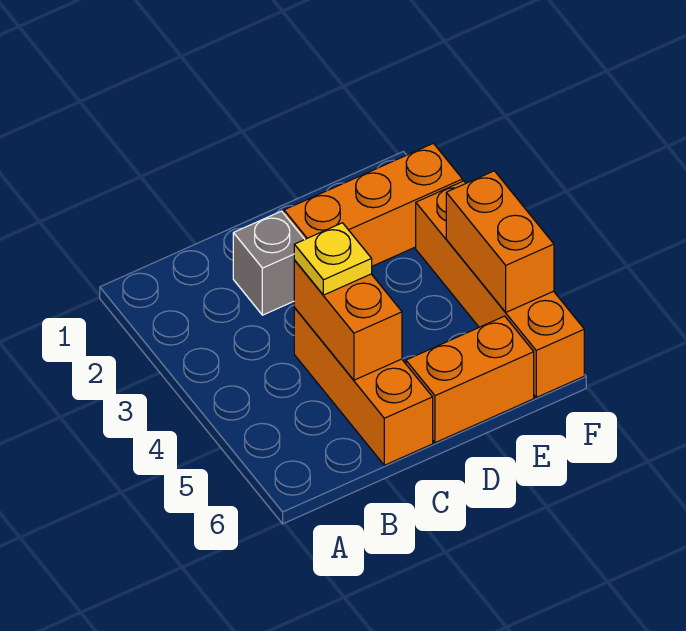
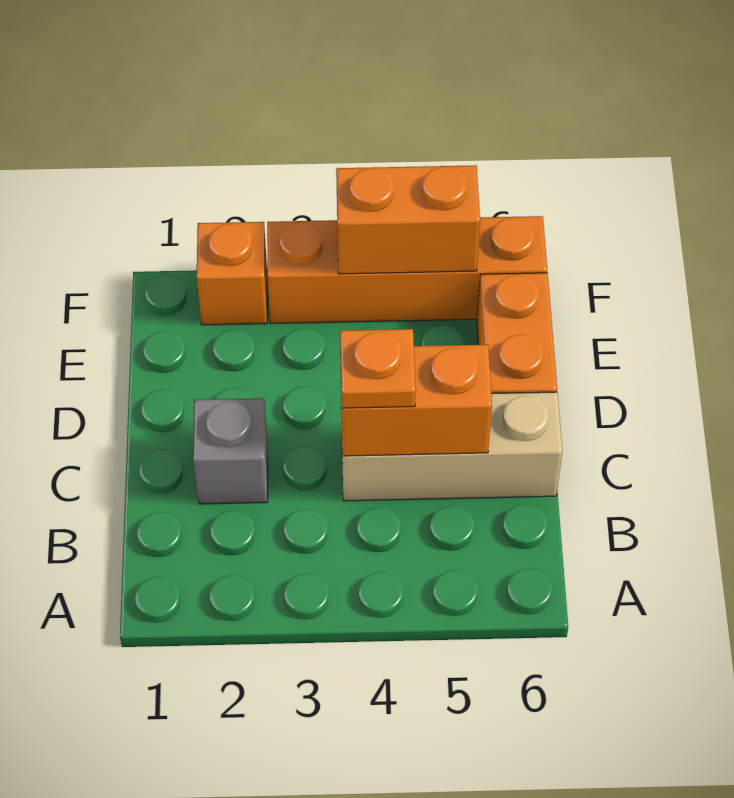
orange brick C4:C6 level 1 -> tan brick C4:C6 level 1
yellow plate C4 level 3 -> orange plate C4 level 3
orange brick D2:F2 level 1 -> orange brick F2 level 1

